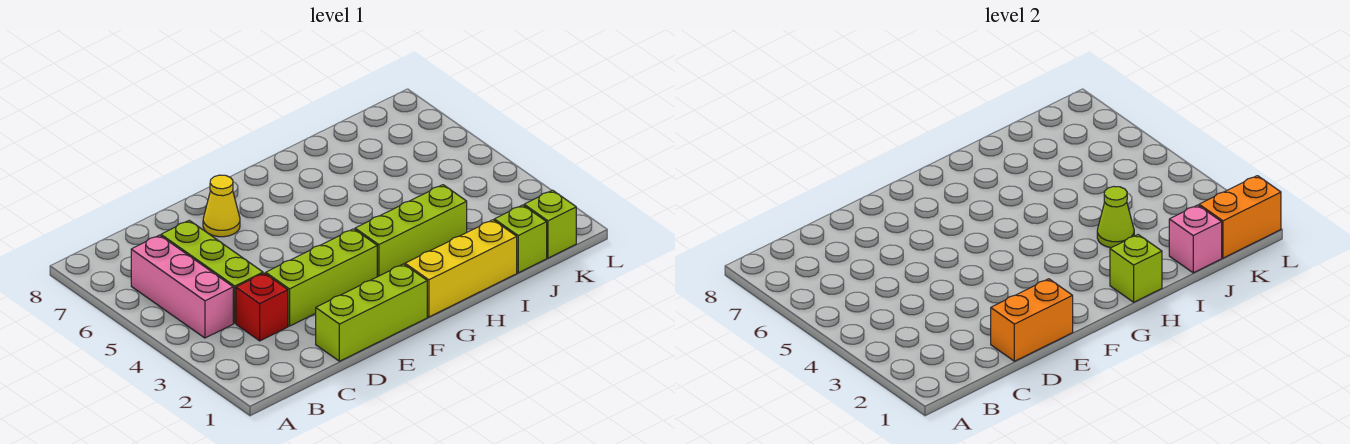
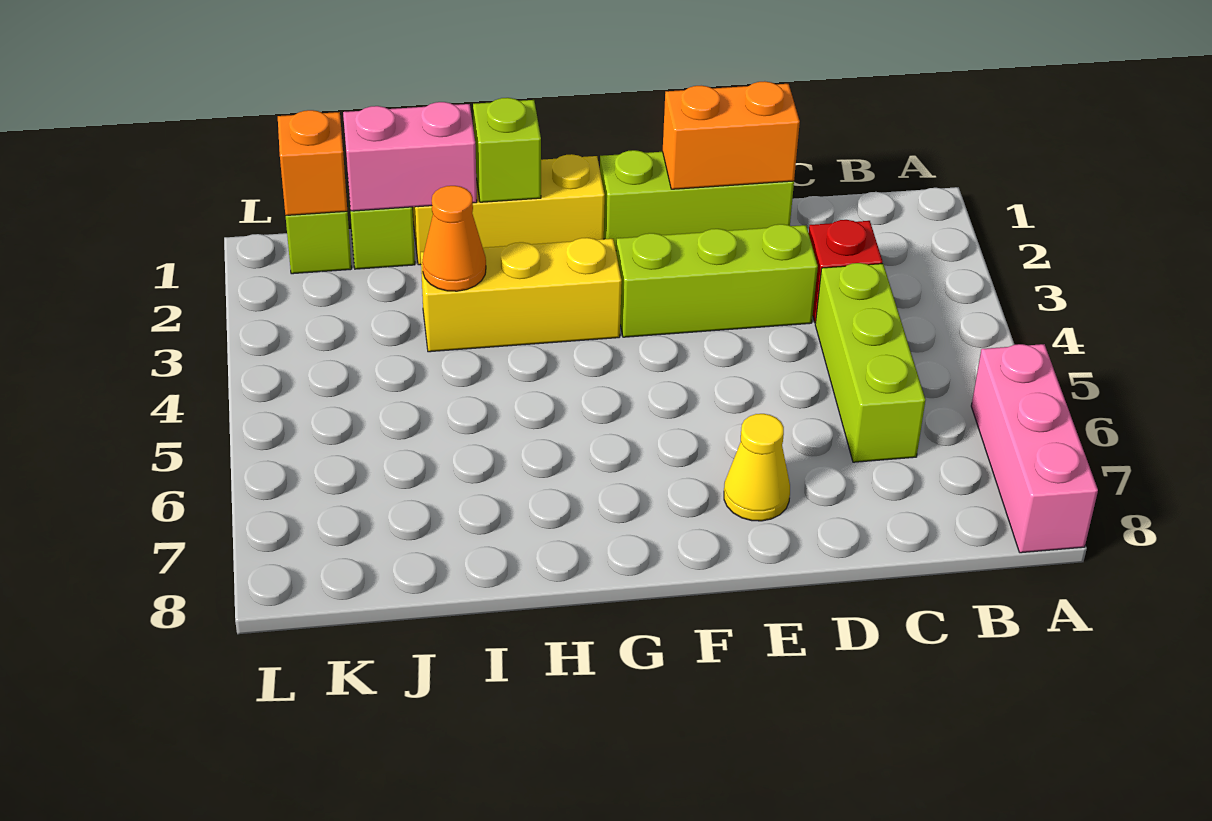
pink brick B4:B6 level 1 -> pink brick A6:A8 level 1
lime brick G3:I3 level 1 -> yellow brick G3:I3 level 1
lime cone I3 level 2 -> orange cone I3 level 2
pink brick J1 level 2 -> pink brick I1:J1 level 2
orange brick K1:L1 level 2 -> orange brick K1 level 2

